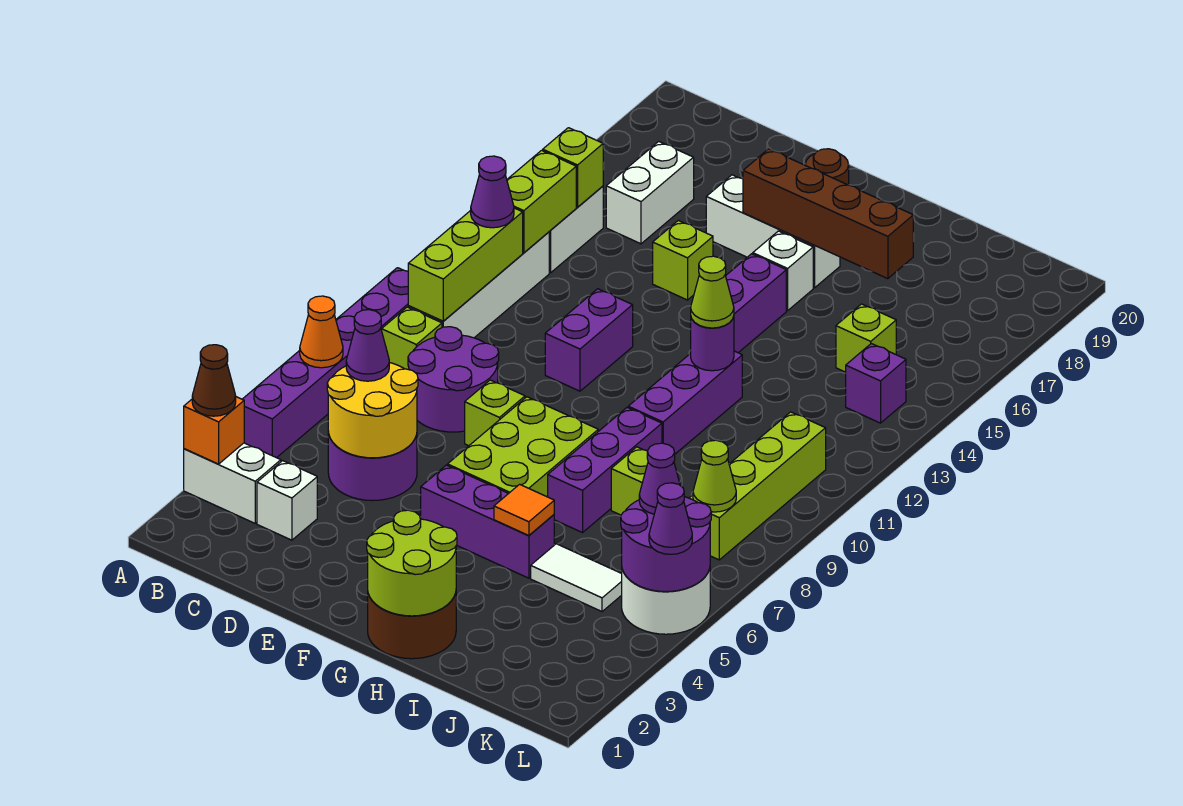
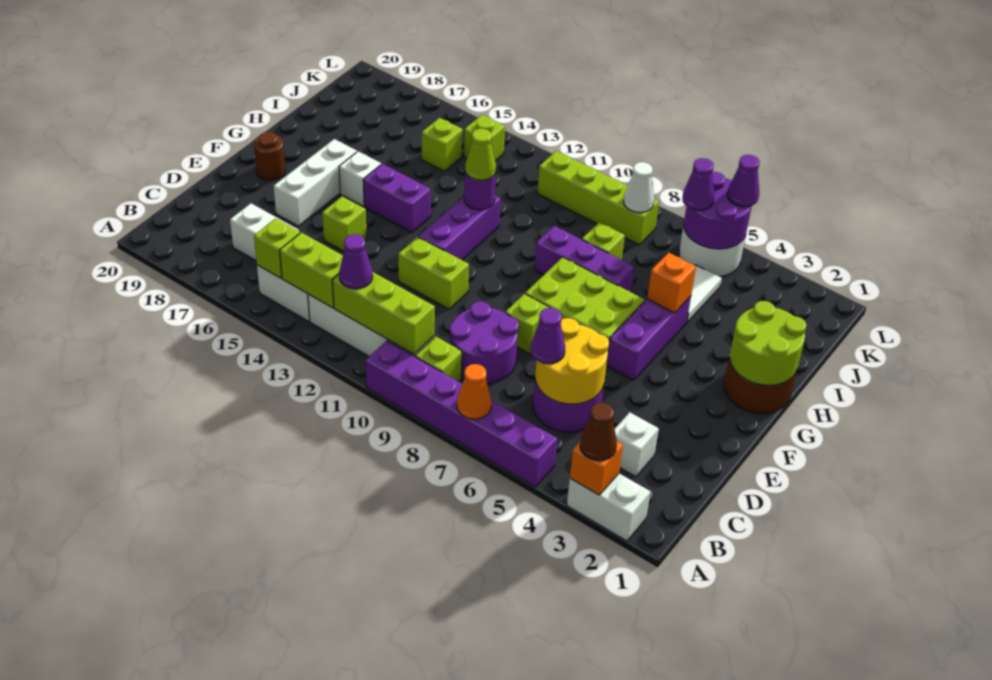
white brick A3:B3 level 1 -> white brick A2:A3 level 1
purple brick E11:E12 level 1 -> lime brick E11:E12 level 1
brown brick F17:I17 level 2 -> none
orange tile H5 level 2 -> orange brick H5 level 2
purple brick H10:H12 level 1 -> purple brick F12:H12 level 1
lime cone K8 level 2 -> white cone K8 level 2
purple brick K14 level 1 -> lime brick K14 level 1

